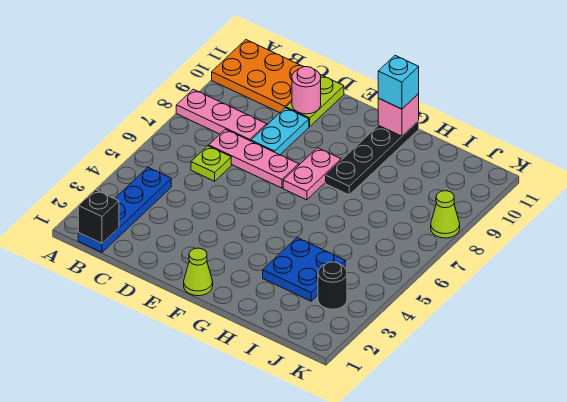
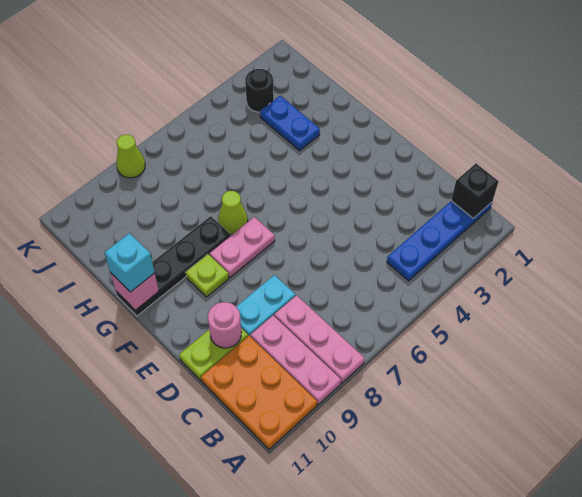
lime plate C6 level 1 -> lime plate F9 level 1
pink plate C7:E7 level 1 -> pink plate A9:C9 level 1
lime cone F1 level 1 -> lime cone G7 level 1
blue plate H3:I4 level 1 -> blue plate H3:I3 level 1

